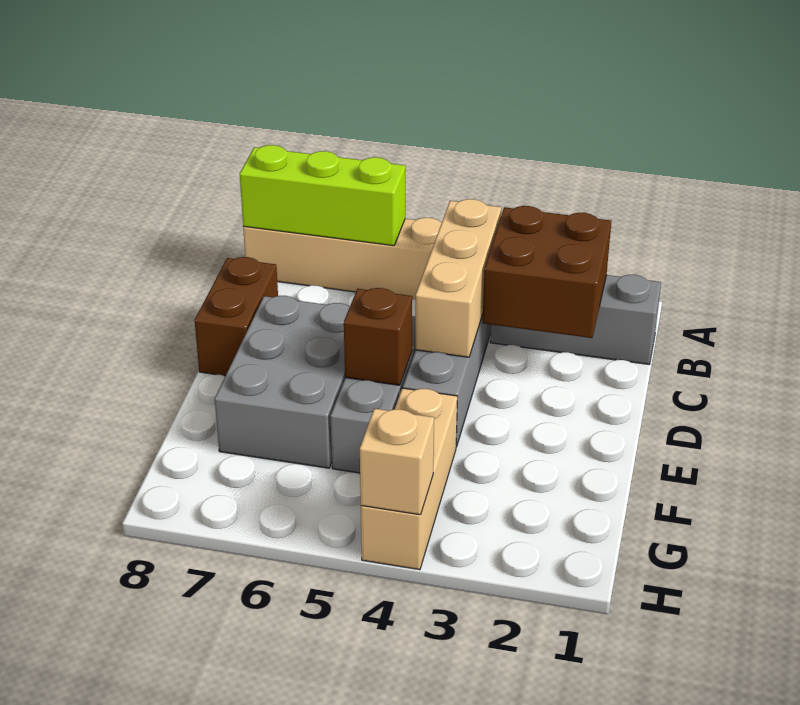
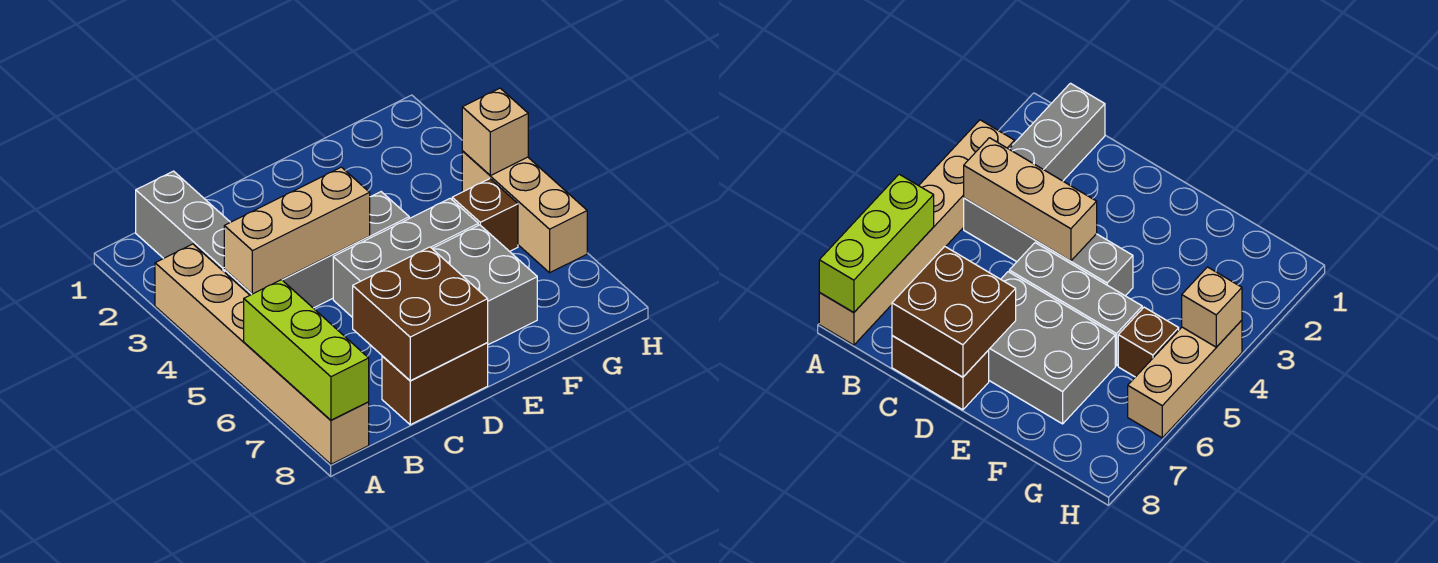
brown brick B2:C3 level 2 -> brown brick C7:D8 level 2
brown brick E5 level 2 -> brown brick G5 level 1
tan brick F4:H4 level 1 -> tan brick H4:H6 level 1

